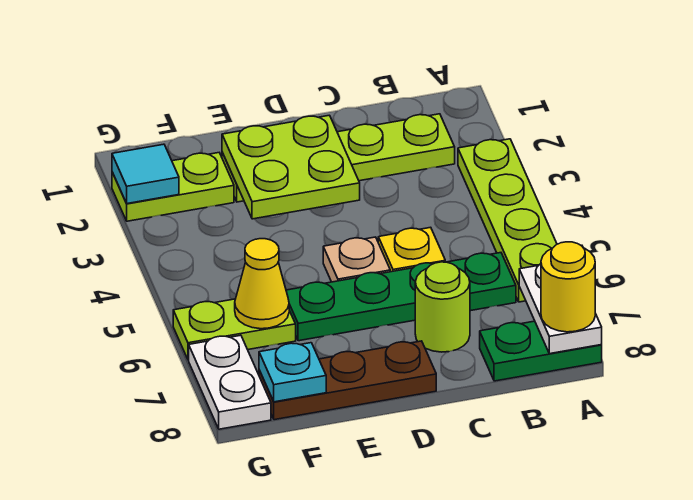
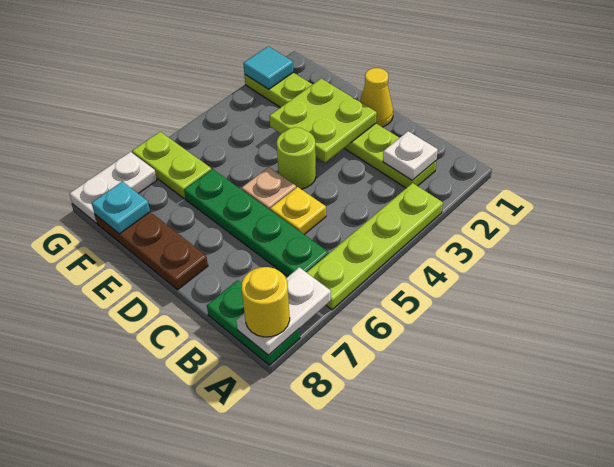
none -> white plate B2 level 2
lime round brick C7 level 1 -> lime round brick D4 level 1
yellow cone F6 level 2 -> yellow cone D1 level 1

